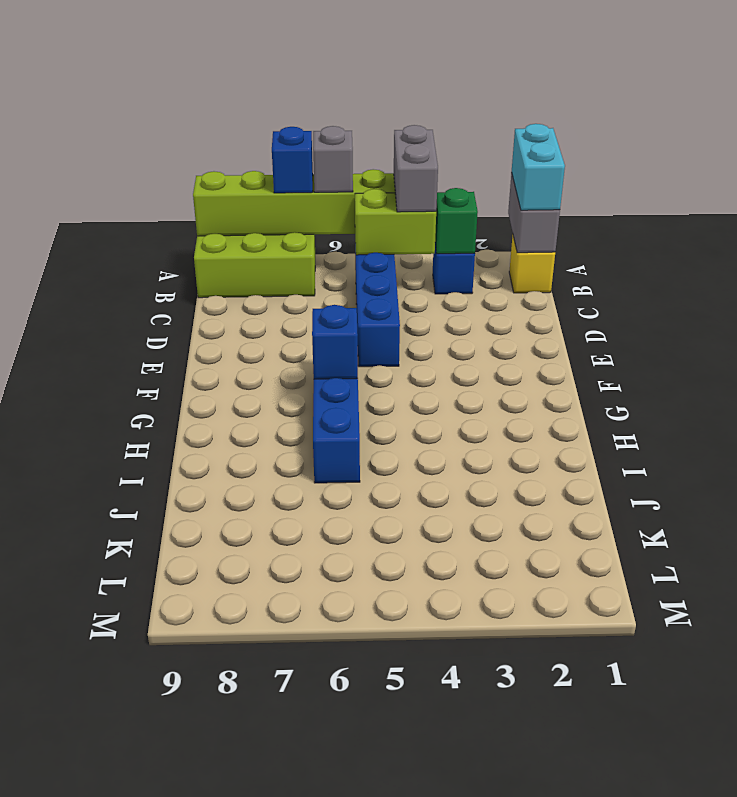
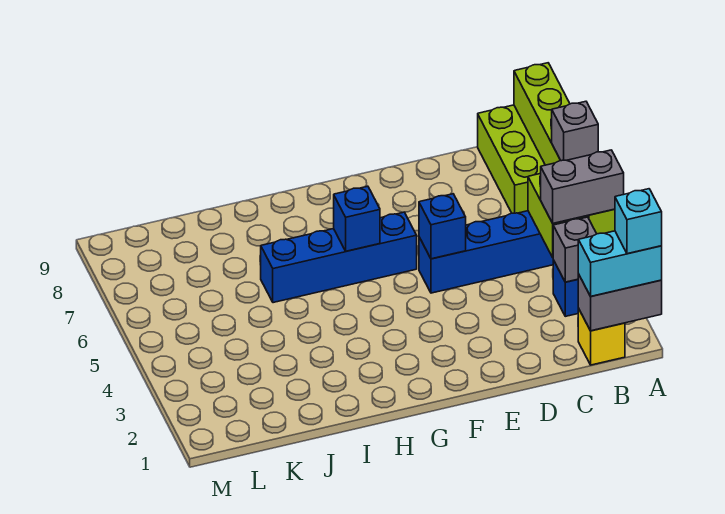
none -> cyan brick A1 level 4
blue brick A7 level 3 -> blue brick E5 level 2
green brick B3 level 2 -> grey brick B3 level 2

